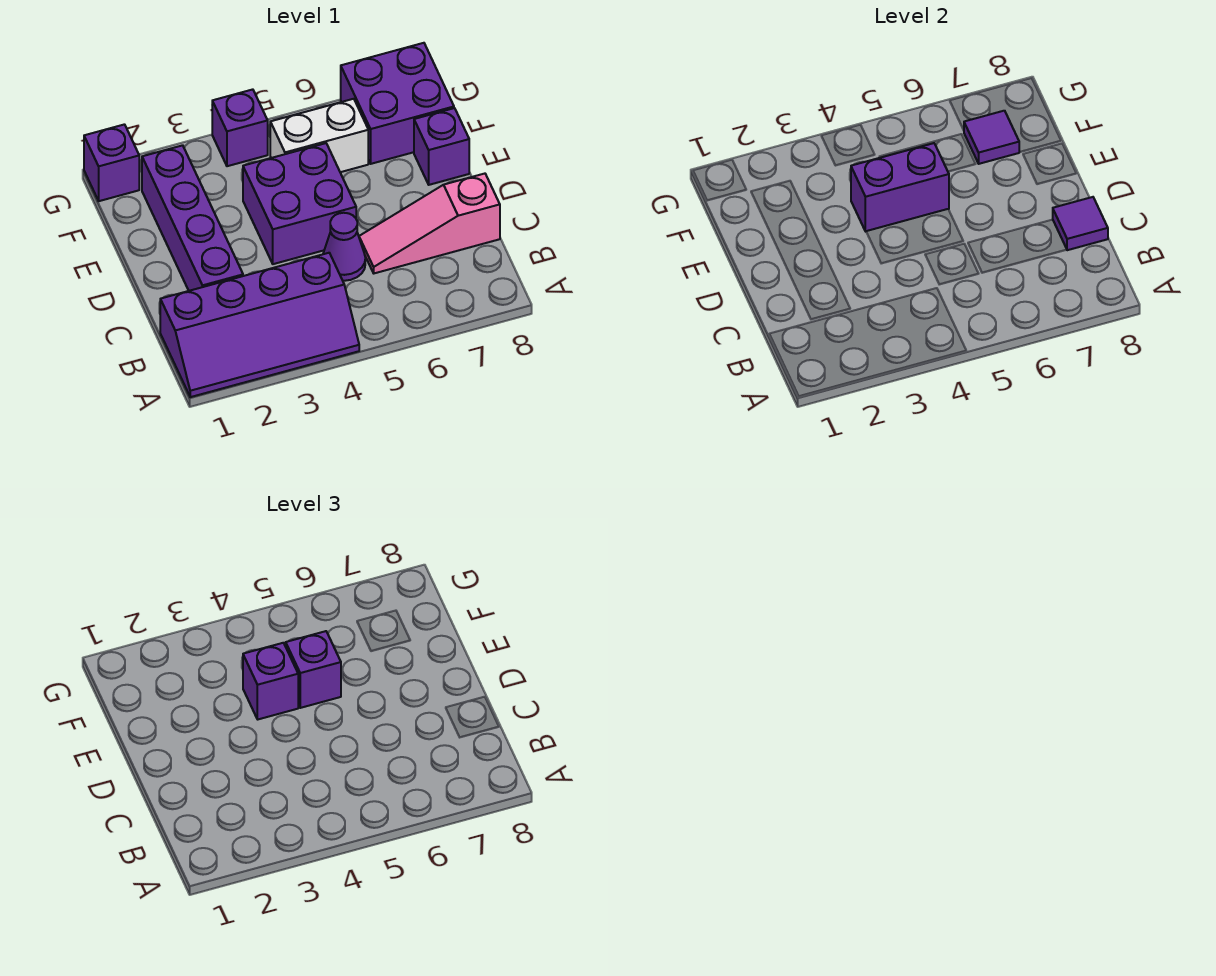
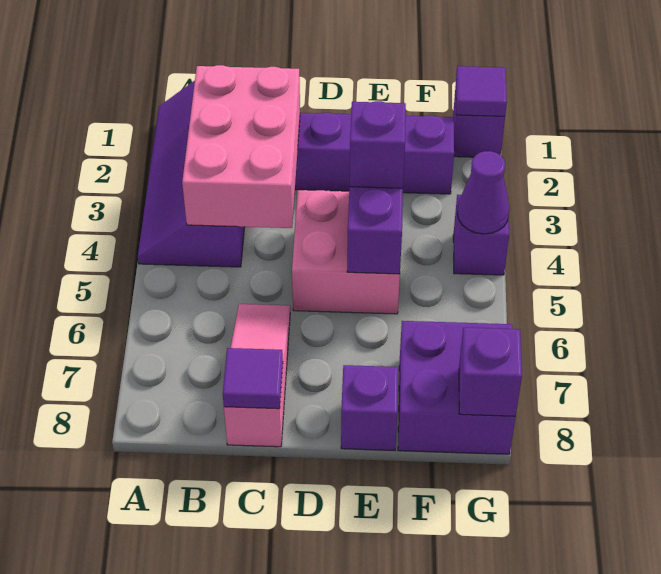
none -> pink brick B2:C4 level 2
purple cone C5 level 1 -> purple cone G4 level 2
purple brick D4:E5 level 1 -> pink brick D4:E5 level 1
purple brick E5 level 3 -> purple brick G8 level 2
white brick F5:F6 level 1 -> none
purple tile F7 level 2 -> purple tile G1 level 2

